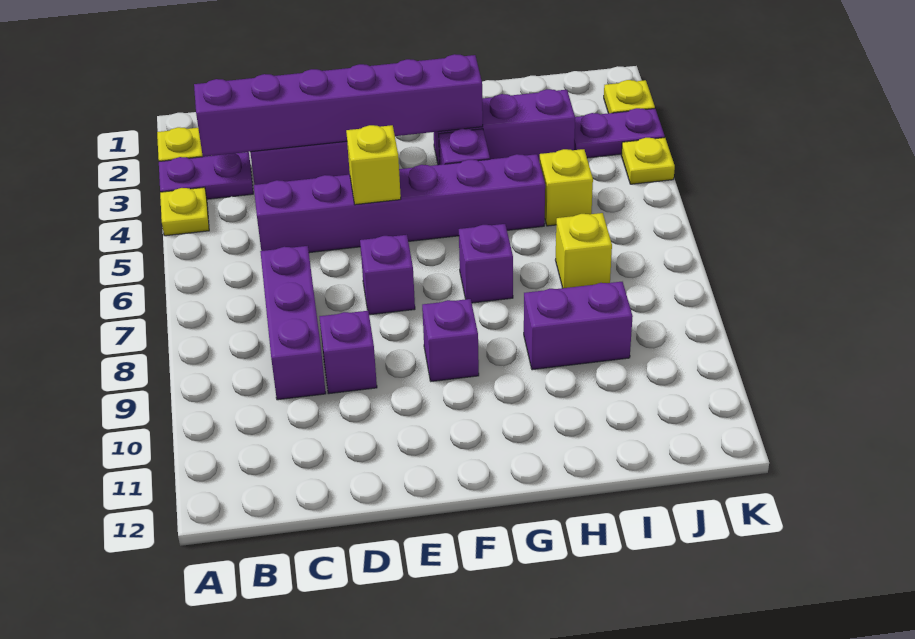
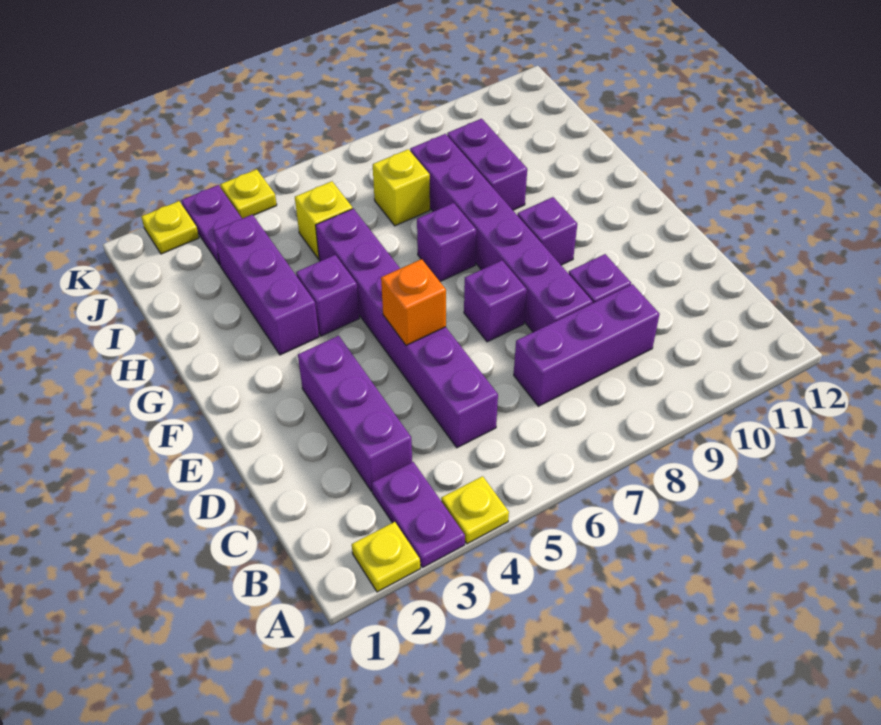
purple brick B3:G3 level 2 -> purple brick D8:I8 level 1
yellow brick E5 level 2 -> orange brick E5 level 2

